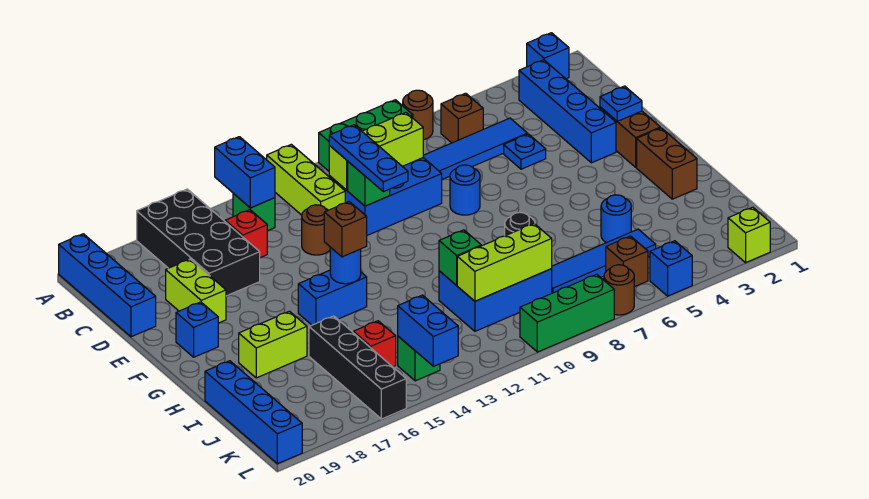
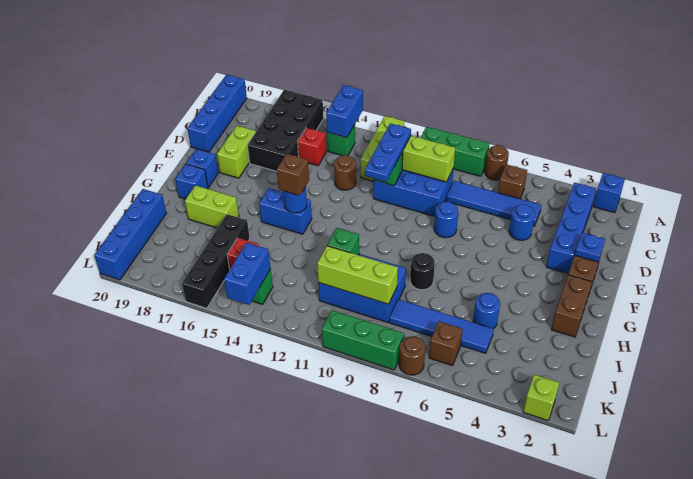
blue plate D5 level 1 -> blue round brick D5 level 1
blue brick L5 level 1 -> blue brick G19 level 1

